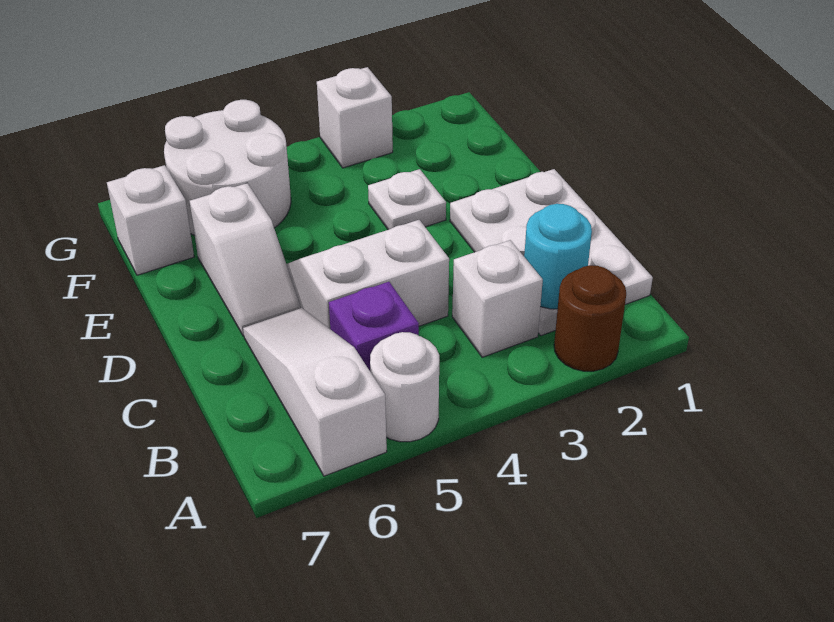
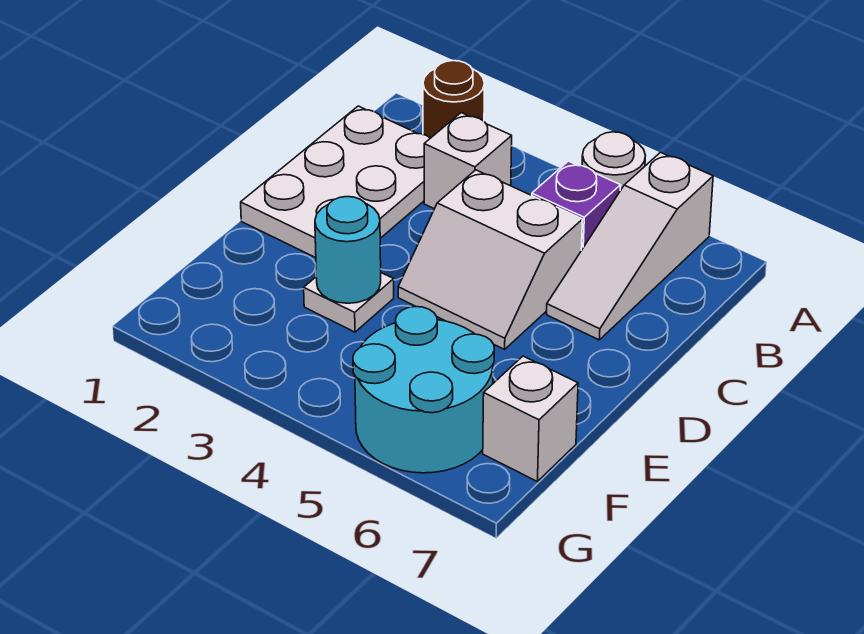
cyan round brick B2 level 2 -> cyan round brick E3 level 2
white slope D6:E6 level 1 top E -> none
white round brick F5:G6 level 1 -> cyan round brick F5:G6 level 1
white brick G3 level 1 -> none

